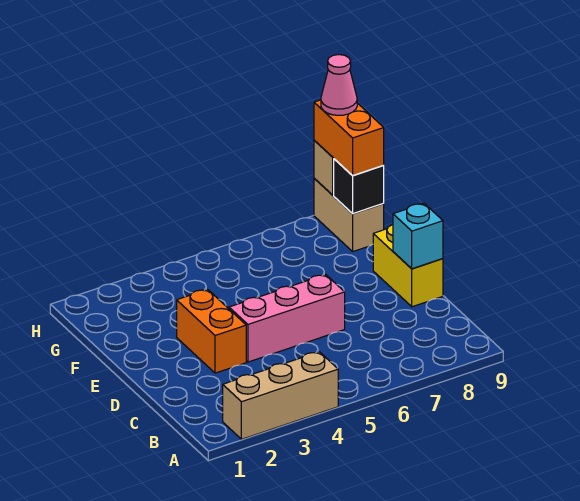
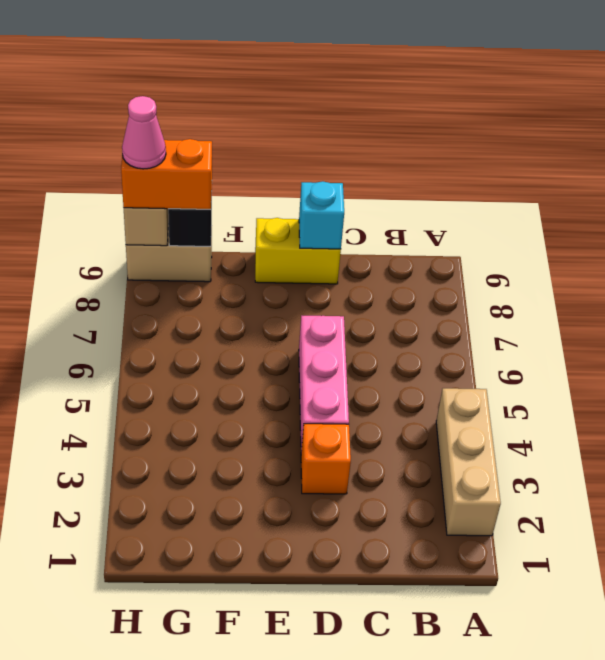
orange brick D3:E3 level 1 -> orange brick D3 level 1

